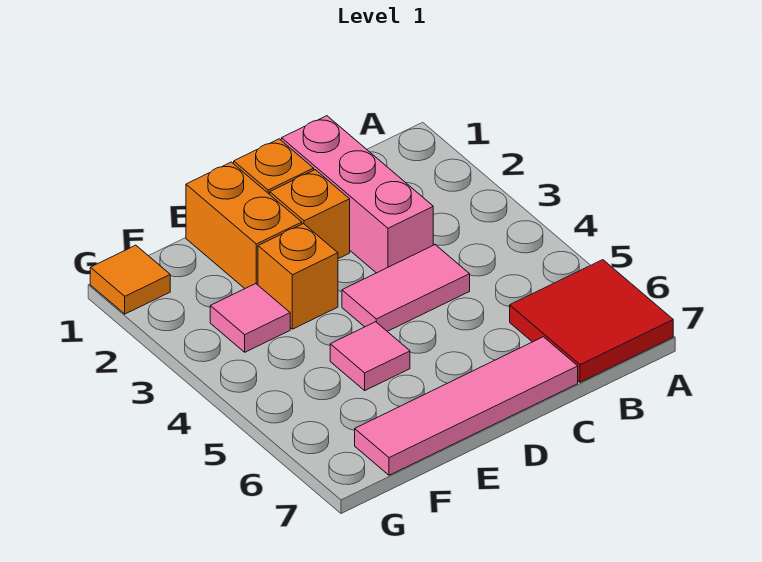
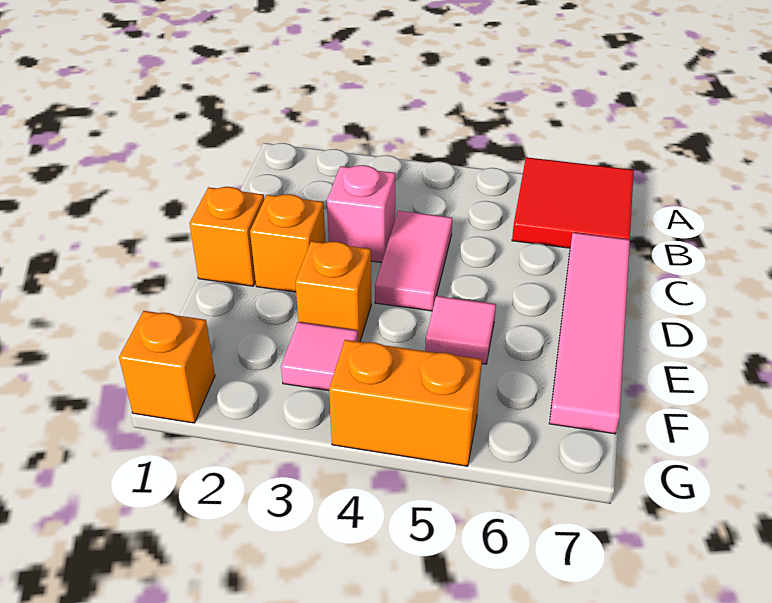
pink brick C1:C3 level 1 -> pink brick C3 level 1
orange brick E1:E2 level 1 -> orange brick G4:G5 level 1
orange tile G1 level 1 -> orange brick G1 level 1

